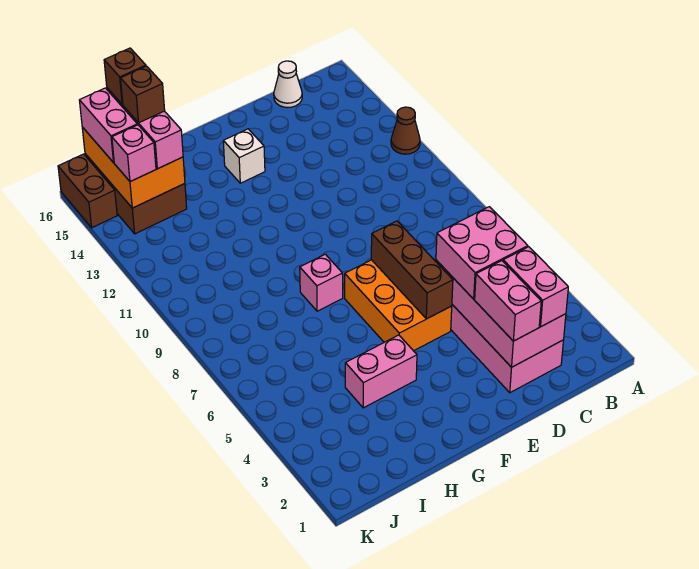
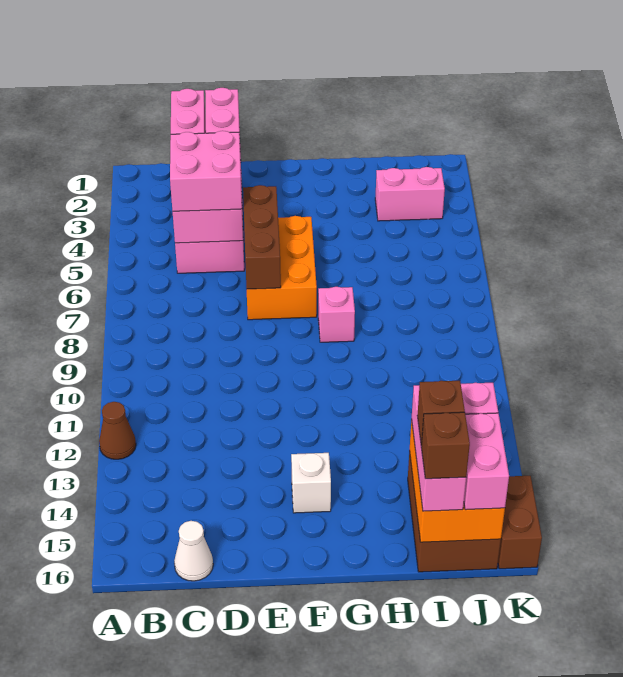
pink brick G4:H4 level 1 -> pink brick I3:J3 level 1

